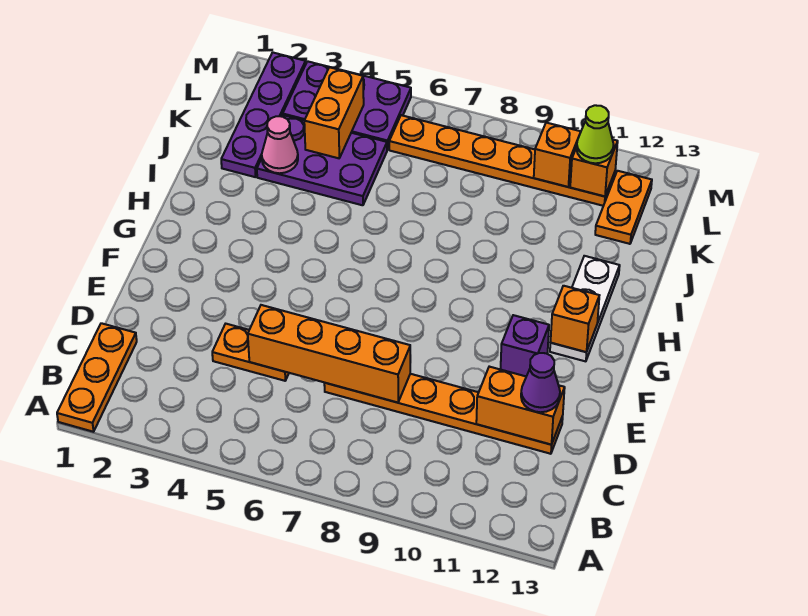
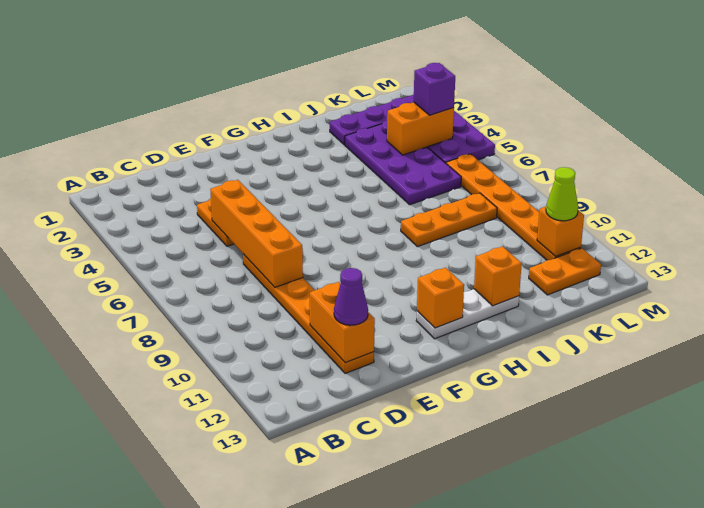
orange plate A1:C1 level 1 -> orange plate I8:K8 level 1
purple brick F11 level 1 -> purple brick L4 level 3
purple plate J3:K5 level 1 -> purple plate J3:K6 level 1
pink cone J3 level 2 -> none
orange brick L10 level 2 -> orange brick I12 level 2

